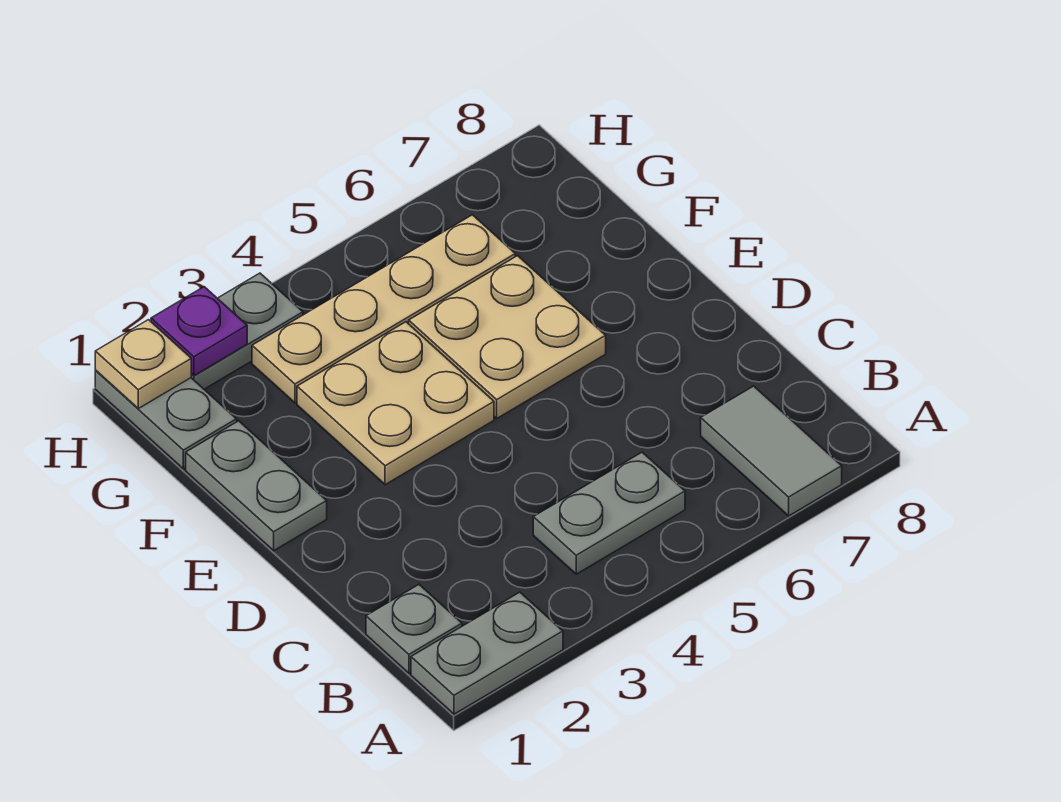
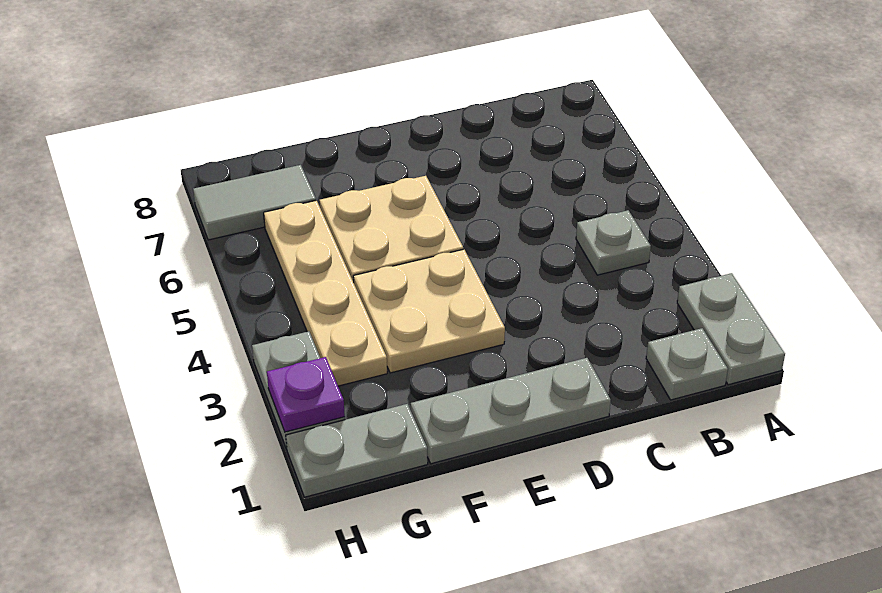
grey tile A7:B7 level 1 -> grey tile G7:H7 level 1
grey plate B4:B5 level 1 -> grey plate B4 level 1
grey plate E1:F1 level 1 -> grey plate D1:F1 level 1
tan plate H1 level 2 -> none

